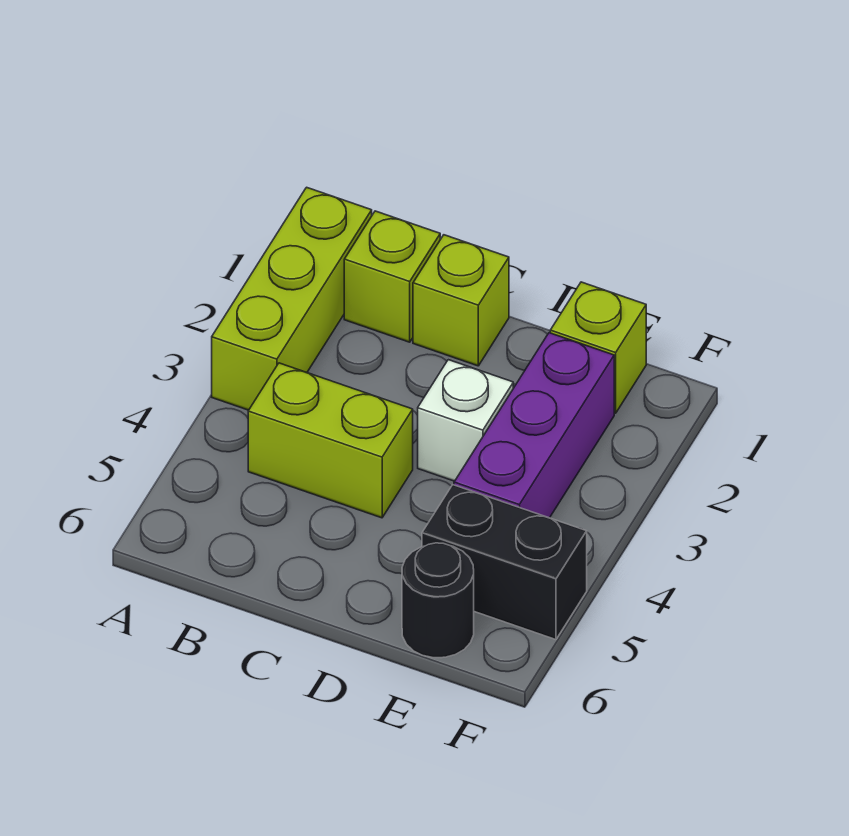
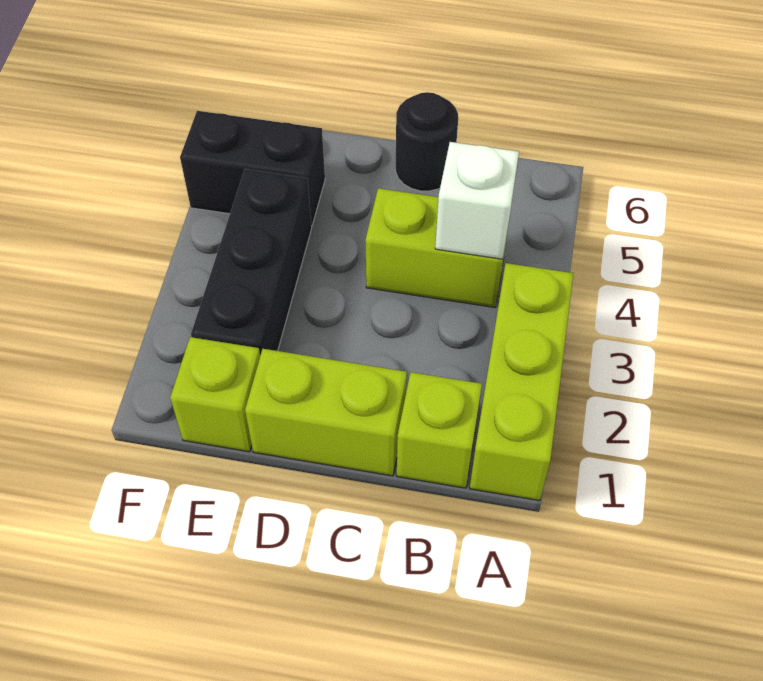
lime brick C1 level 1 -> lime brick C1:D1 level 1
white brick D3 level 1 -> white brick B4 level 2
purple brick E2:E4 level 1 -> black brick E2:E4 level 1
black round brick E6 level 1 -> black round brick C6 level 1

